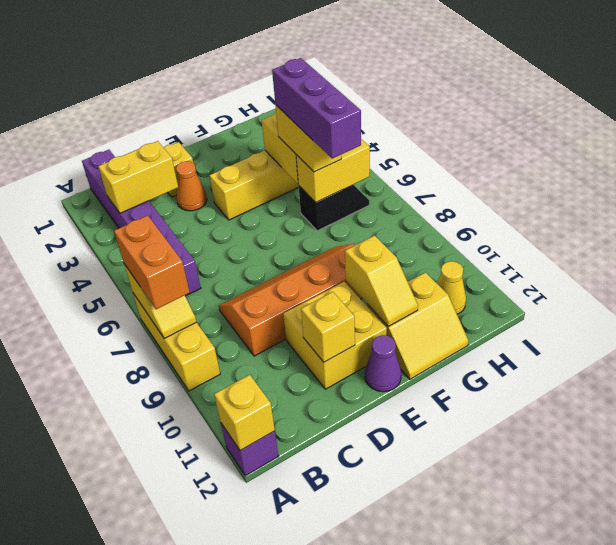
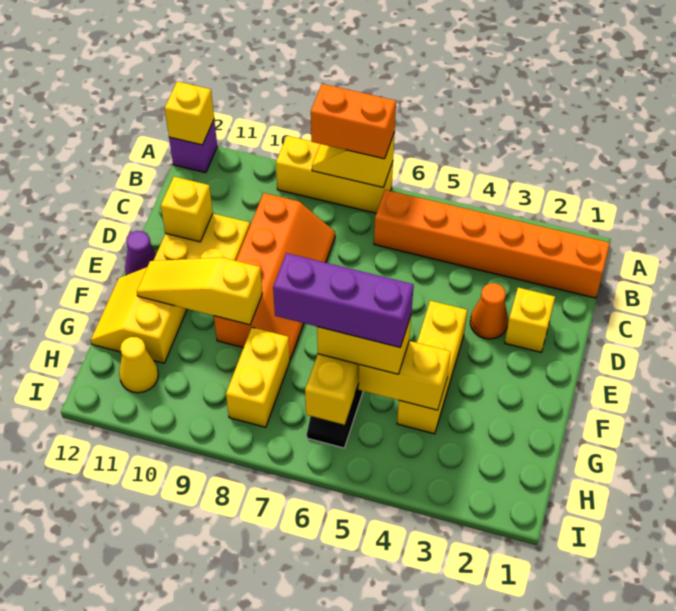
purple brick B1:B6 level 1 -> orange brick B1:B6 level 1
yellow brick B3:C3 level 2 -> yellow brick G8:H8 level 1
yellow slope F10:F11 level 2 top 10 -> yellow slope F9:F11 level 2 top 9

